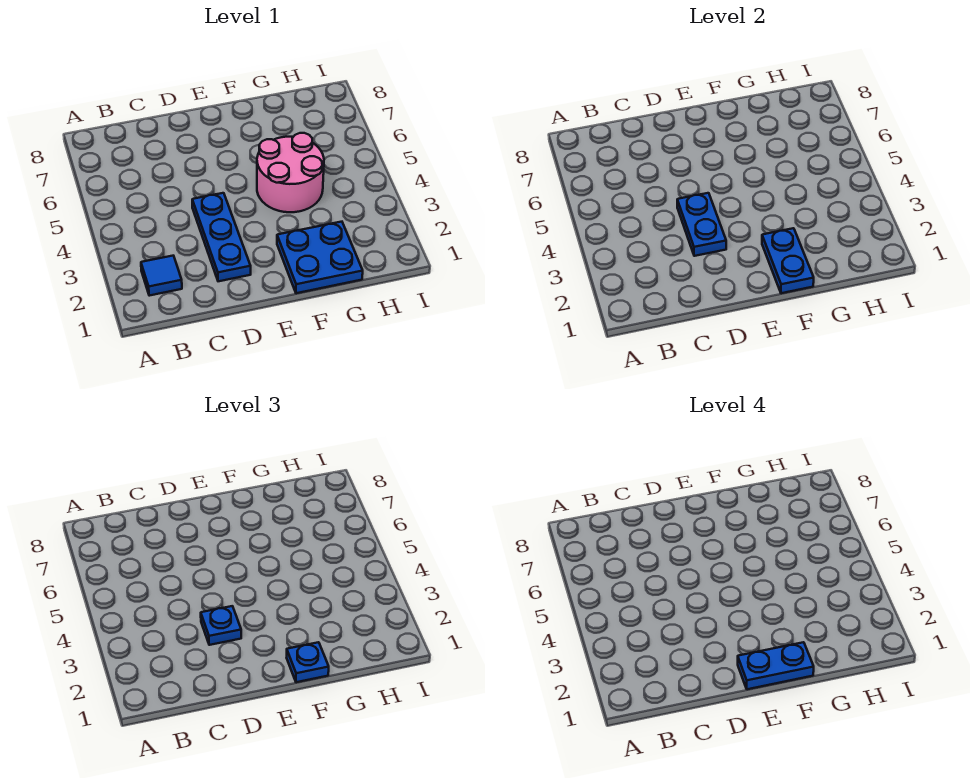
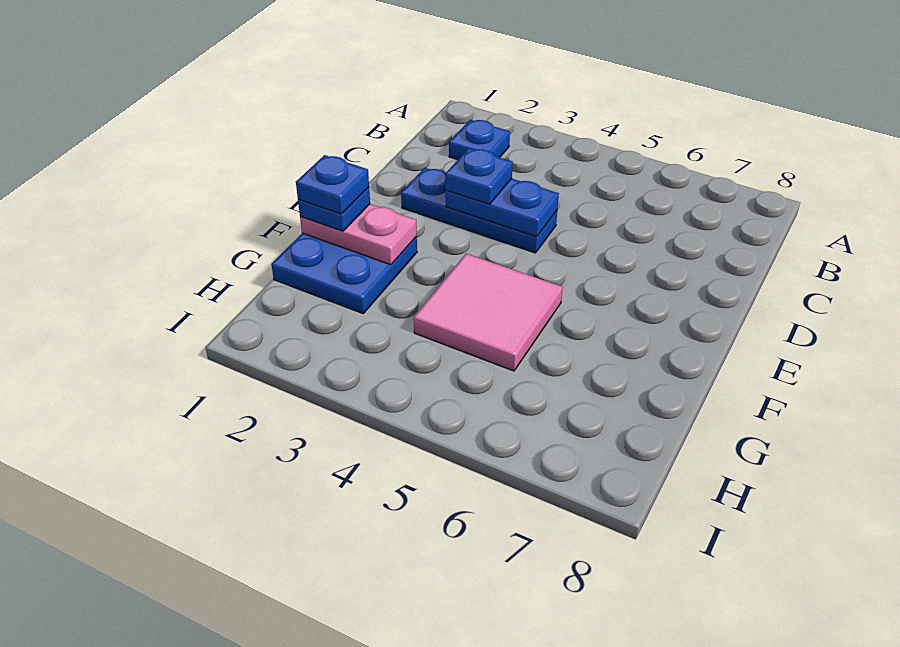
blue tile B2 level 1 -> blue plate B2 level 1
blue plate E1:F1 level 4 -> blue plate F1 level 4
blue plate F1:F2 level 2 -> pink plate F1:F2 level 2
pink round brick F4:G5 level 1 -> pink tile F4:G5 level 1

